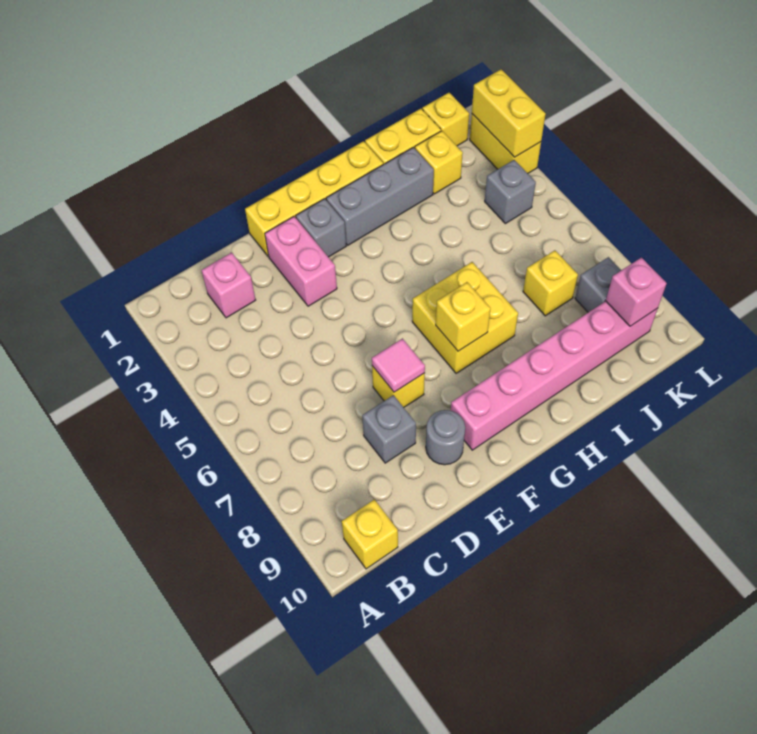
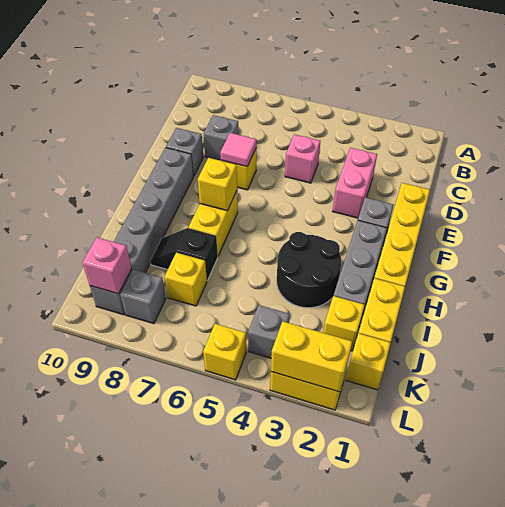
yellow brick B10 level 1 -> yellow brick L5 level 1
pink brick C2 level 1 -> pink brick D5 level 1
pink brick E2:E3 level 1 -> pink brick D3:E3 level 1
grey round brick E9 level 1 -> grey brick E9 level 1
pink brick F9:K9 level 1 -> grey brick F9:K9 level 1
yellow brick G6:H7 level 1 -> yellow brick G7:H7 level 1
none -> black round brick H3:I4 level 1
none -> black slope I7:I8 level 1 top 7

